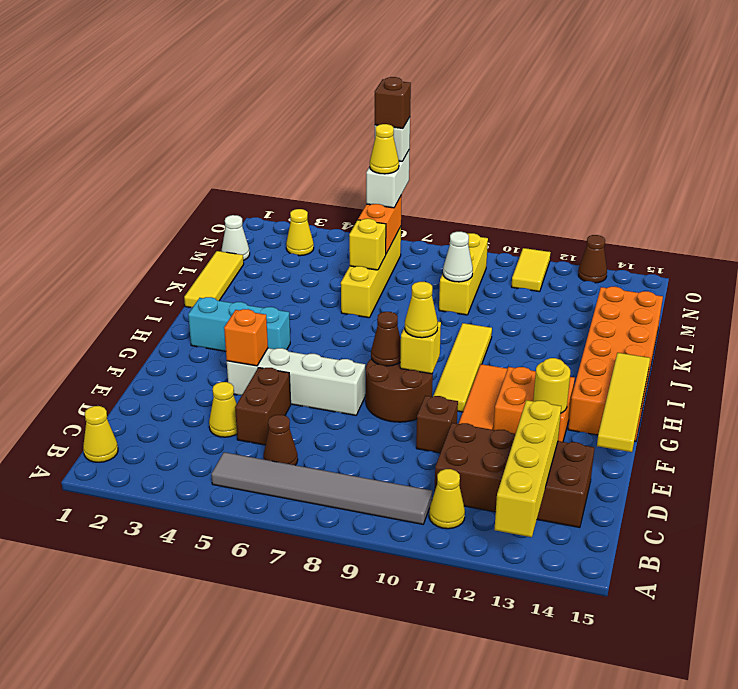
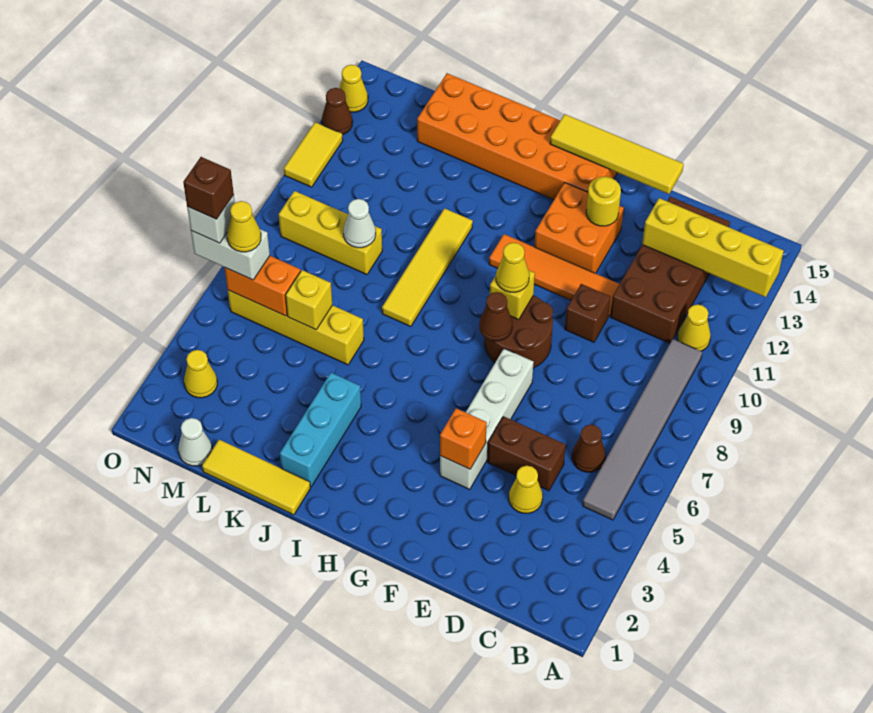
yellow cone B1 level 1 -> yellow cone O14 level 1
yellow tile G10:J10 level 1 -> yellow tile J8:J11 level 1
cyan brick H2:H4 level 1 -> cyan brick J2:J4 level 1
yellow tile N11:O11 level 1 -> yellow tile O11:O12 level 1

